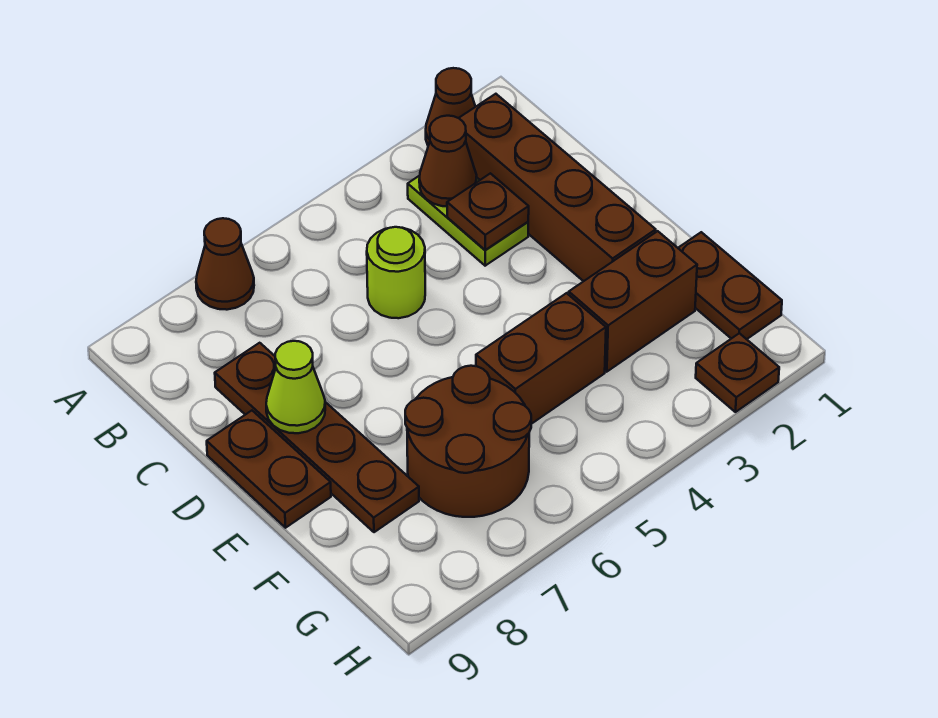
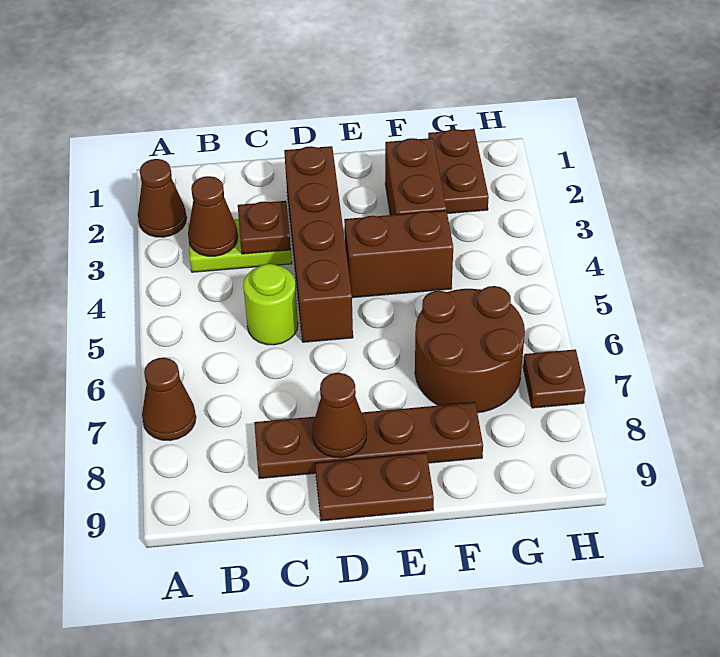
brown brick B2:E2 level 1 -> brown brick D2:D5 level 1
lime cone D8 level 2 -> brown cone D8 level 2
brown plate F1:G1 level 1 -> brown plate G1:G2 level 1
brown brick F4:F5 level 1 -> brown brick E4:F4 level 1
brown plate H2 level 1 -> brown plate H7 level 1

